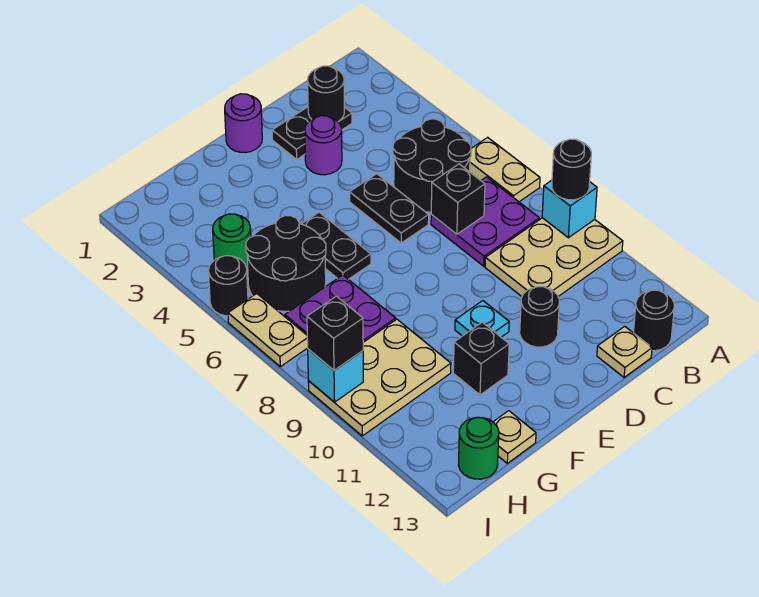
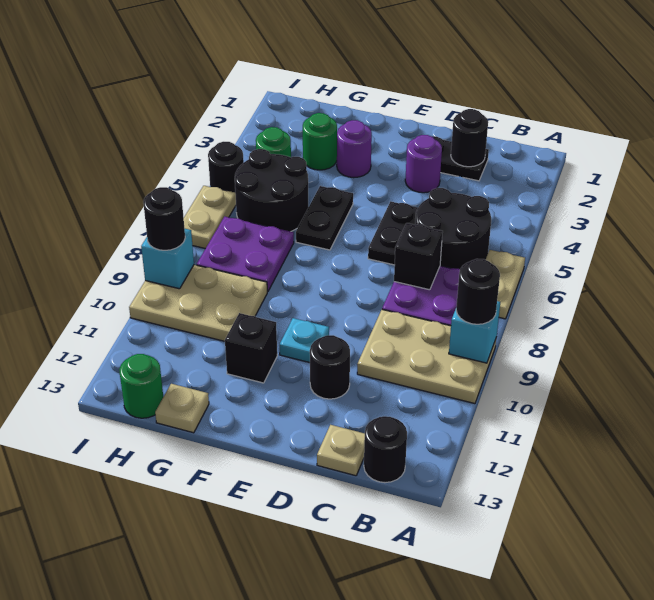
purple round brick E1 level 1 -> purple round brick F3 level 1
none -> green round brick G3 level 1
black brick I9 level 3 -> black round brick I9 level 3

